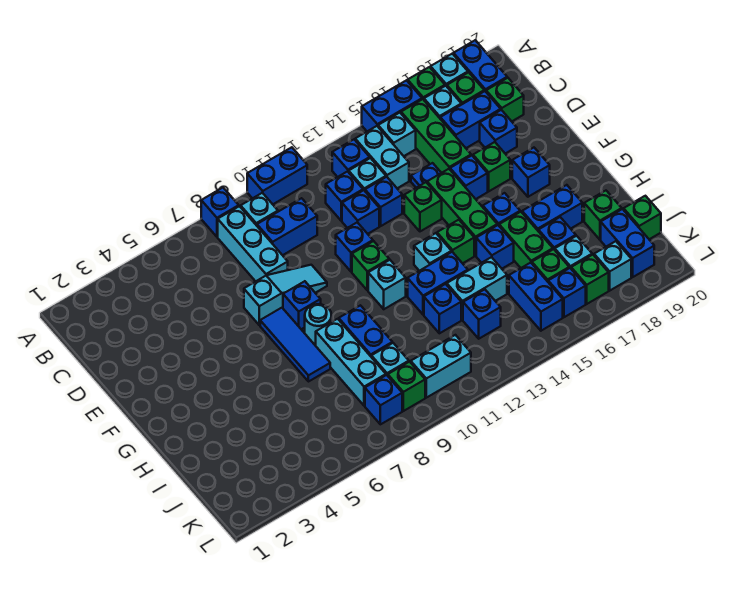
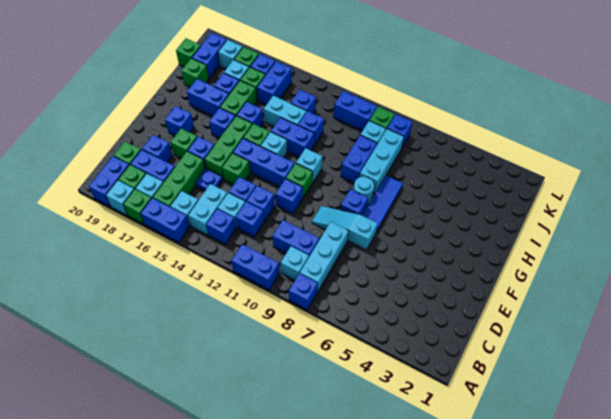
none -> blue brick F12:F14 level 1
cyan brick K10:K11 level 1 -> blue brick K10:K11 level 1

